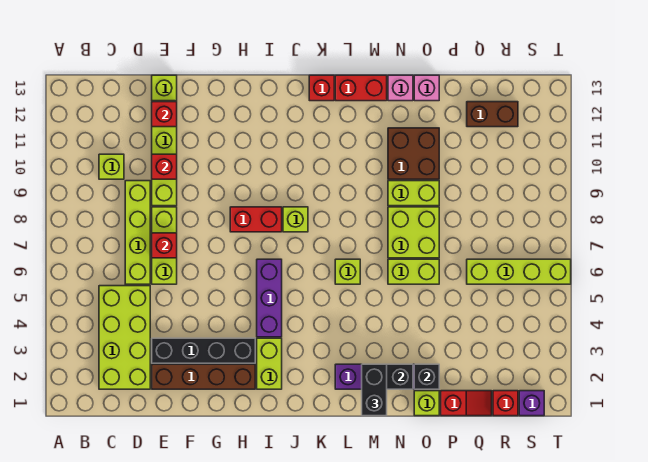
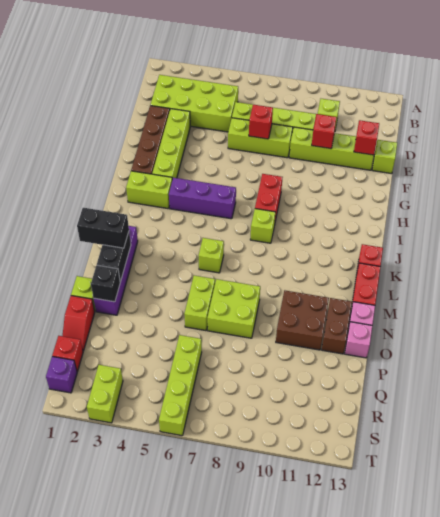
black brick E3:H3 level 1 -> lime brick E3:H3 level 1
lime brick N9:O9 level 1 -> lime brick S3:T3 level 1
brown brick Q12:R12 level 1 -> brown brick N12:O12 level 1

